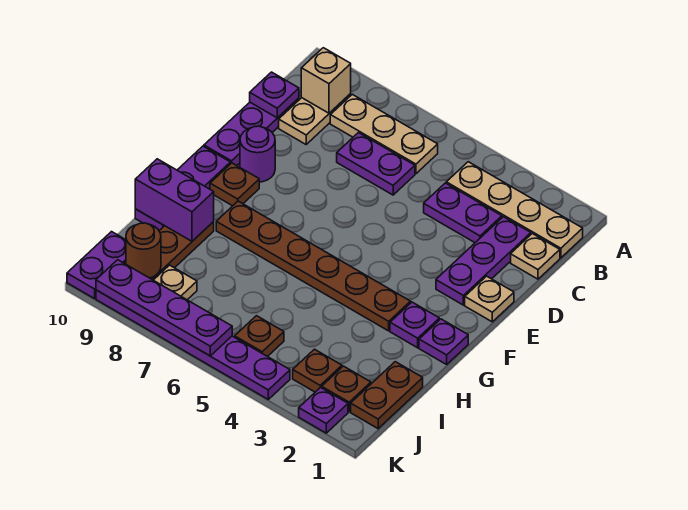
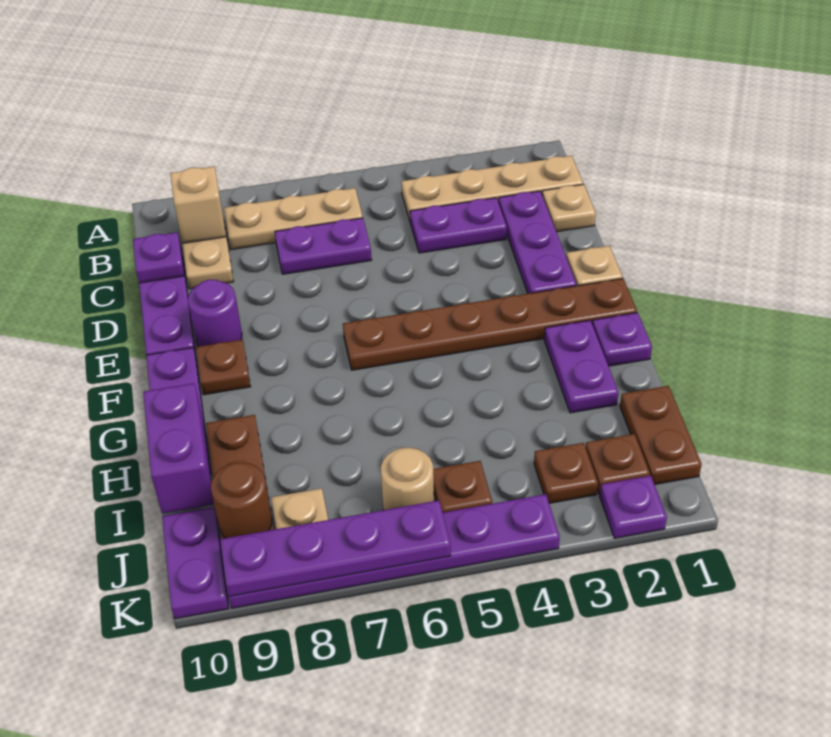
purple plate G2 level 1 -> purple plate G2:H2 level 1
brown plate G3:G8 level 1 -> brown plate F1:F6 level 1
purple brick H9:H10 level 2 -> purple brick H10:I10 level 2
none -> tan round brick J6 level 1

